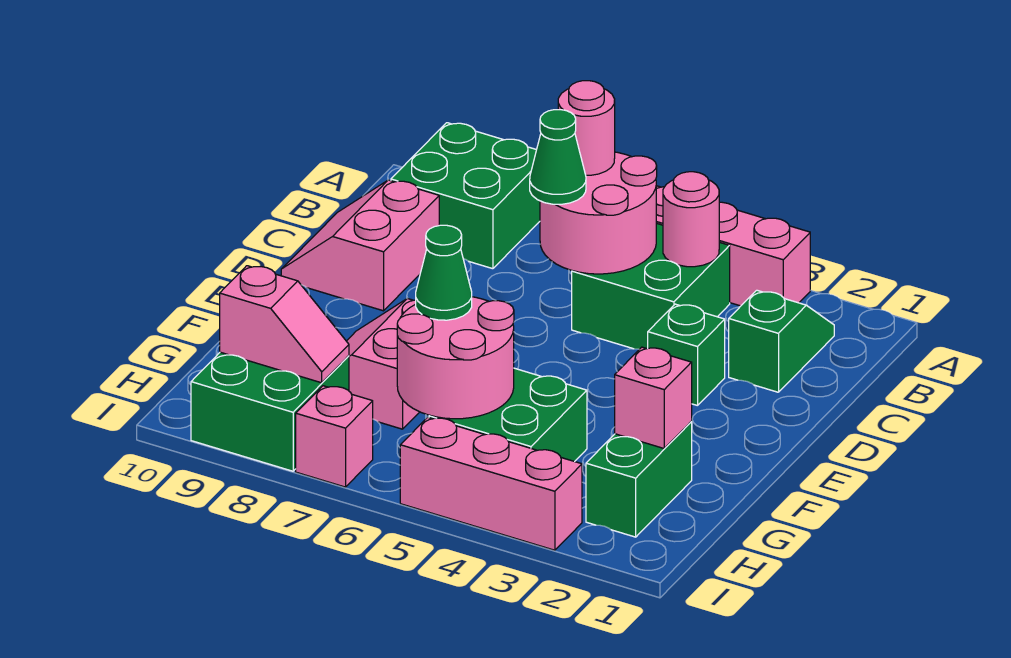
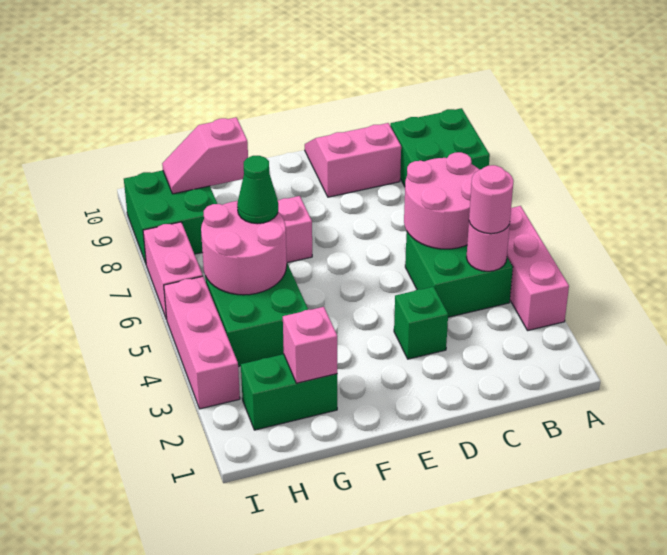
green slope B2:C2 level 1 top C -> none
pink round brick B6 level 3 -> pink round brick B4 level 3
green cone C6 level 3 -> none
pink slope H8:H9 level 2 top 9 -> pink slope G9:H9 level 2 top G
pink brick I7 level 1 -> pink brick I6:I7 level 1

